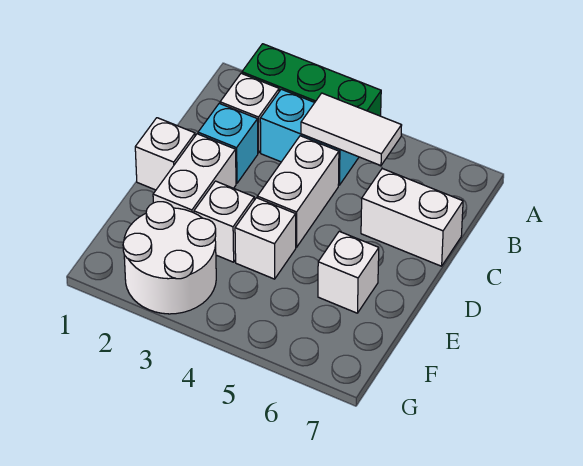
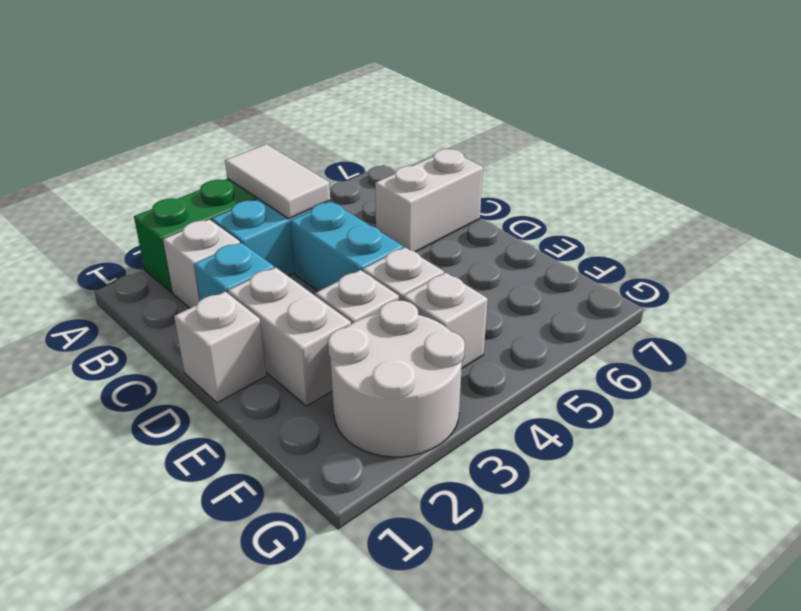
white tile B4:B5 level 2 -> white tile A4:B4 level 2
white brick C4:D4 level 1 -> cyan brick C4:D4 level 1
white brick E6 level 1 -> white brick F4 level 1

